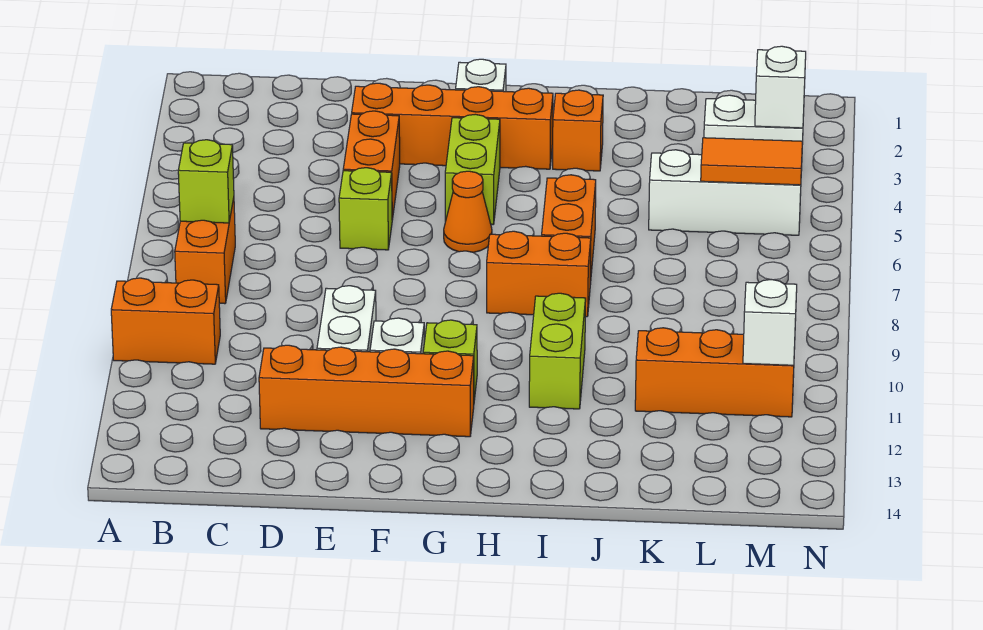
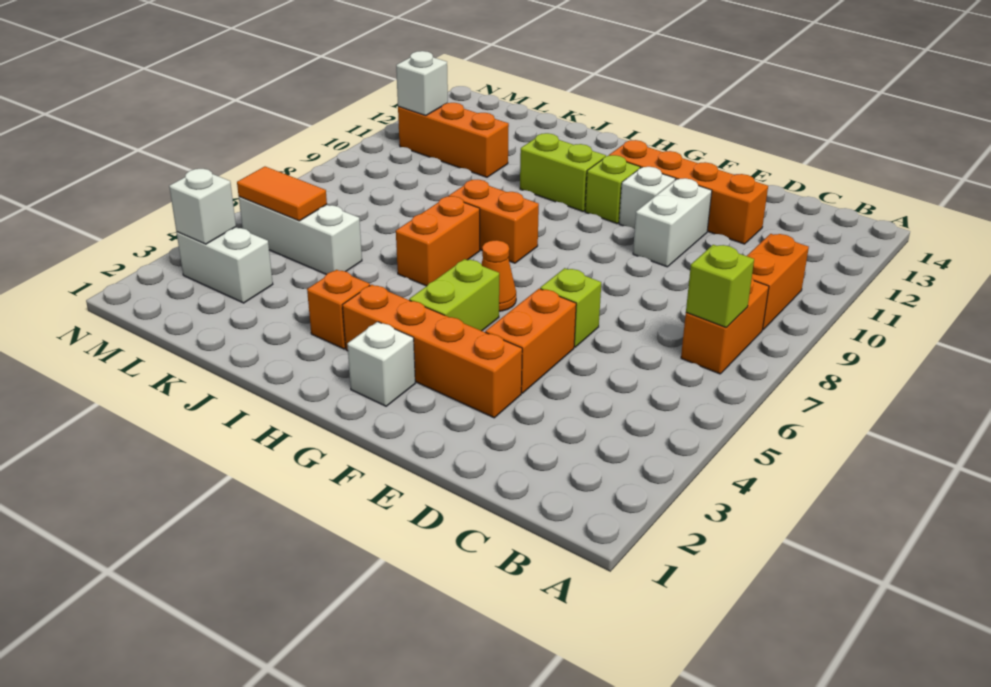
orange brick A10:B10 level 1 -> orange brick B9:B10 level 1
lime brick I10:I11 level 1 -> lime brick H11:I11 level 1

